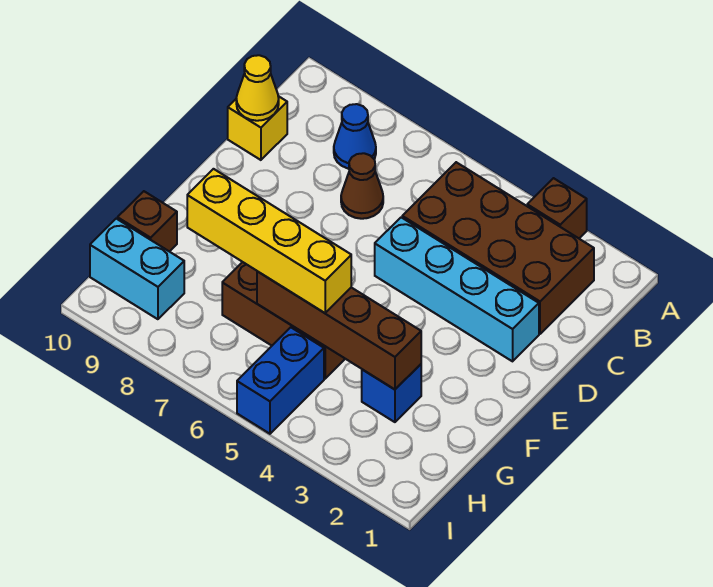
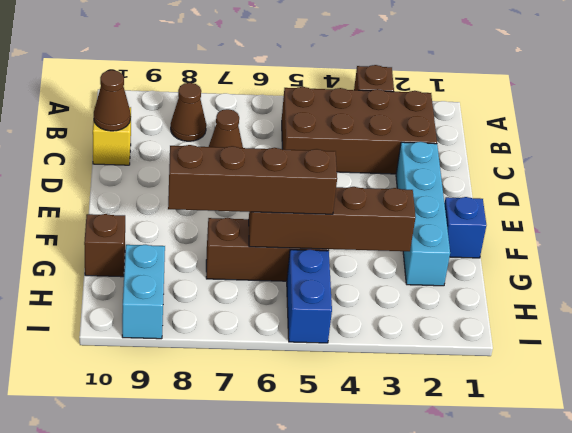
blue cone B8 level 1 -> brown cone B8 level 1
yellow cone C10 level 2 -> brown cone C10 level 2
cyan brick D2:D5 level 1 -> cyan brick D2:G2 level 1
blue brick G3 level 1 -> blue brick F1 level 1
yellow brick G5:G8 level 3 -> brown brick G5:G8 level 3
cyan brick H9:H10 level 1 -> cyan brick H9:I9 level 1

